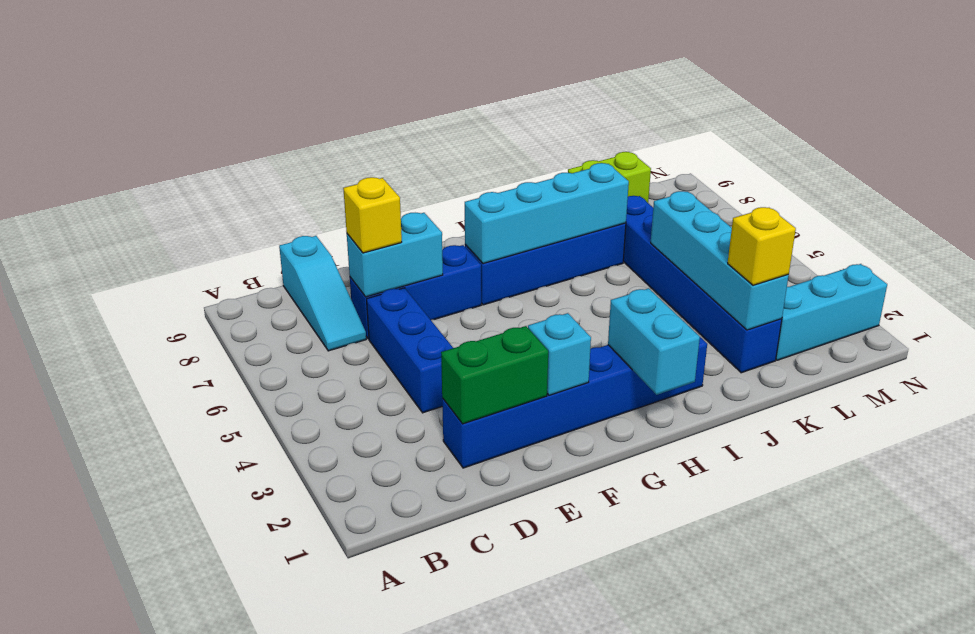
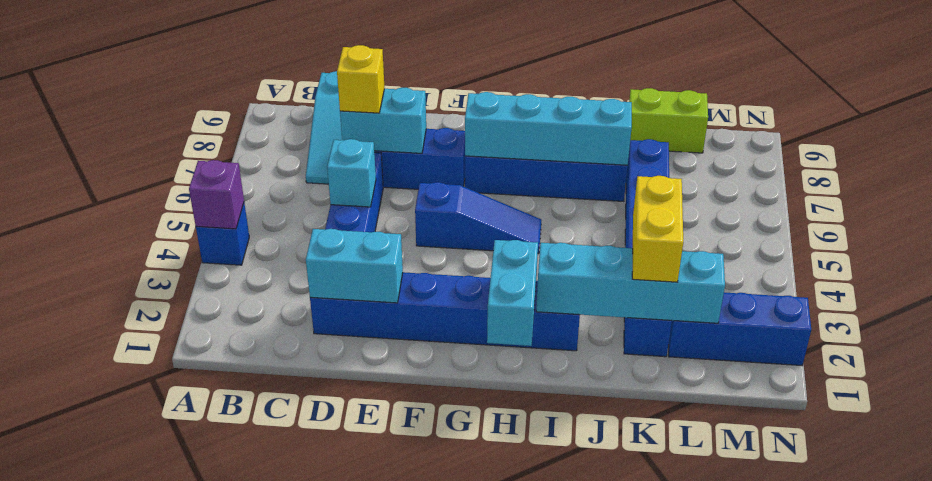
none -> blue brick A4 level 1
none -> purple brick A4 level 2
green brick D2:E2 level 2 -> cyan brick D2:E2 level 2
cyan brick F2 level 2 -> cyan brick D5 level 2
none -> blue slope F5:H5 level 1 top F
cyan brick K2:K5 level 2 -> cyan brick I2:L2 level 2
yellow brick K2 level 3 -> yellow brick K2:K3 level 3
cyan brick L2:N2 level 1 -> blue brick L2:N2 level 1

